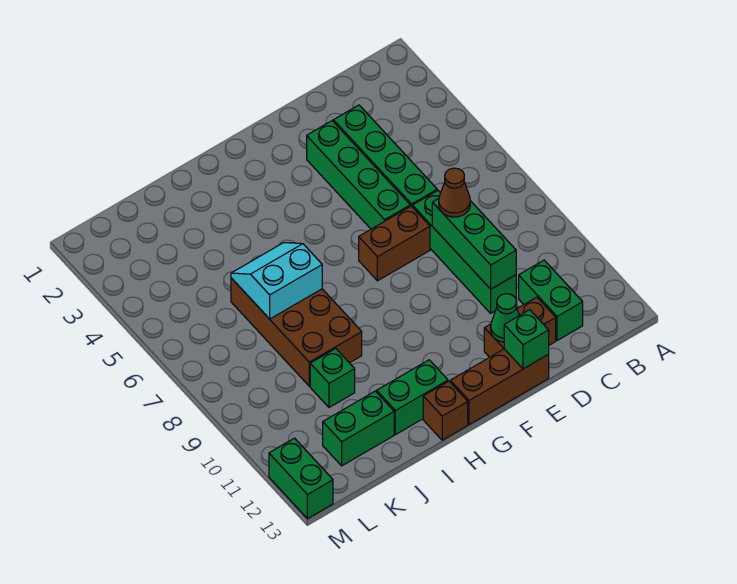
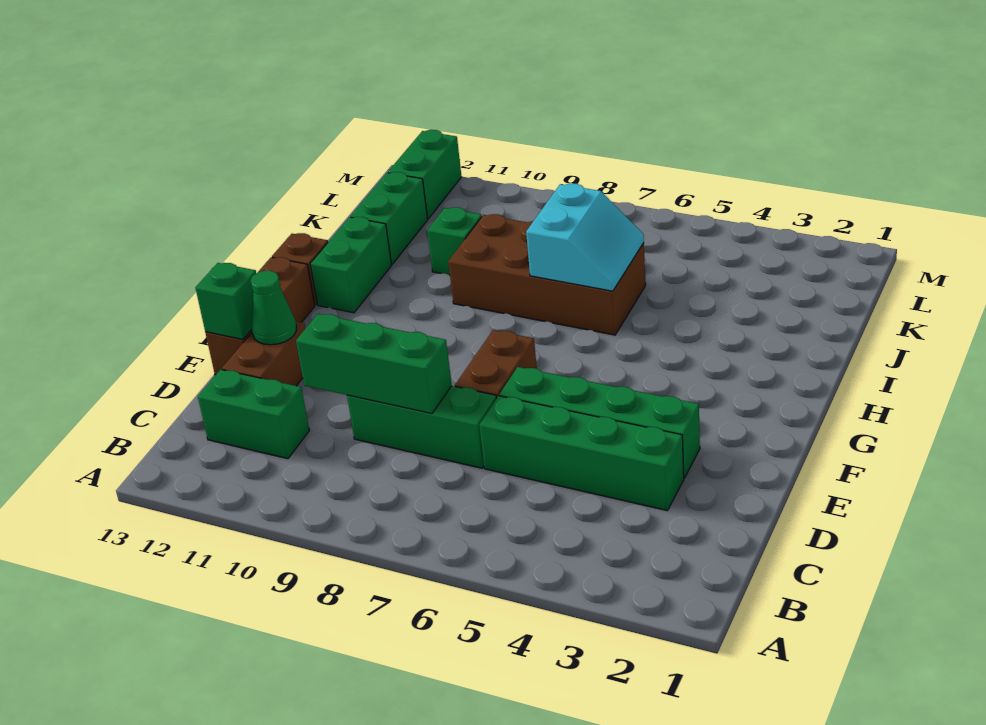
green brick D7:D10 level 1 -> green brick D7:D9 level 1
brown cone D8 level 3 -> none
green brick M12:M13 level 1 -> green brick L12:M12 level 1

